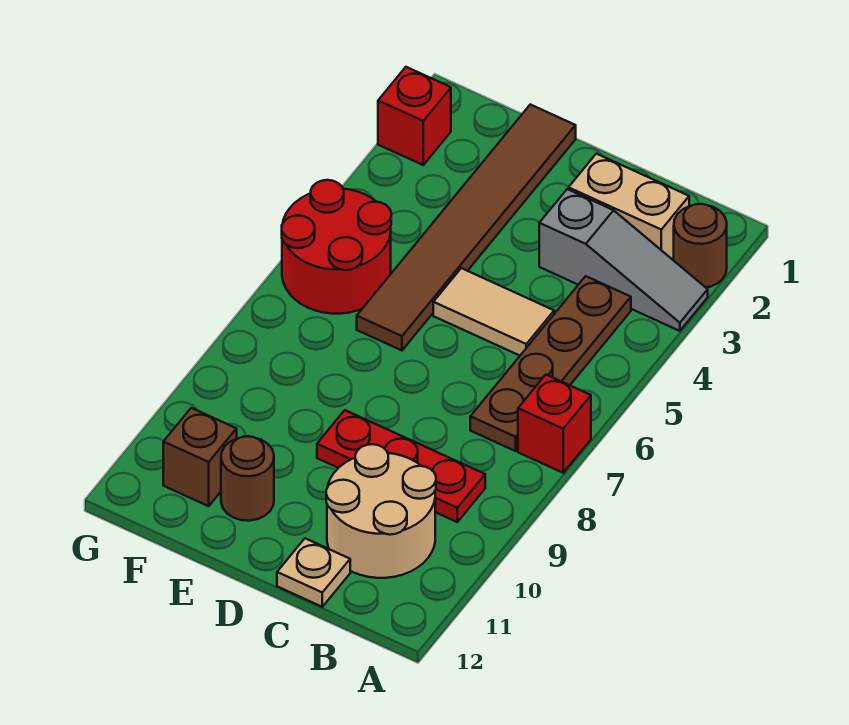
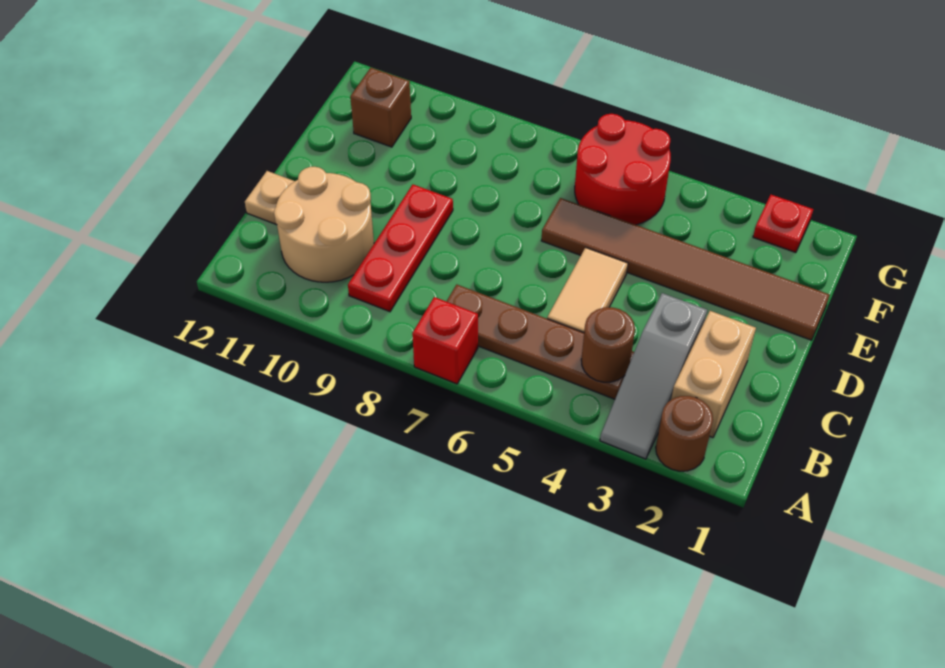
brown round brick E11 level 1 -> brown round brick B4 level 2
red brick G2 level 1 -> red plate G2 level 1

